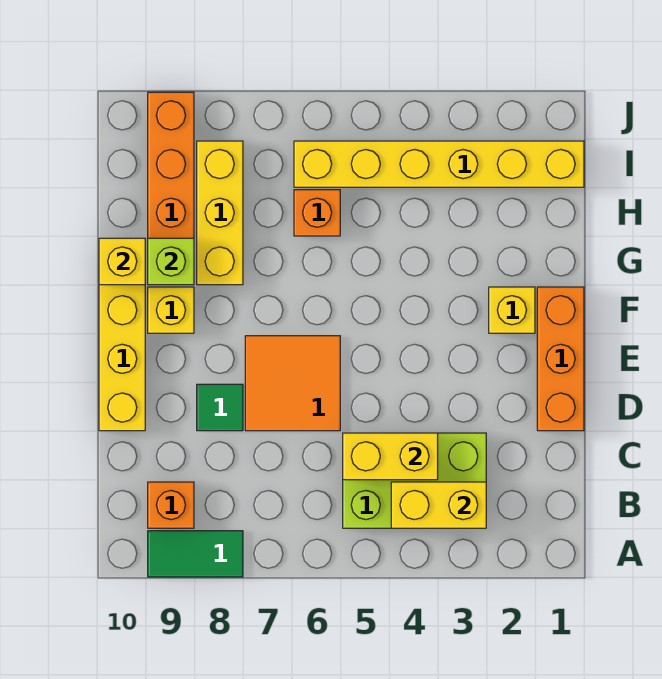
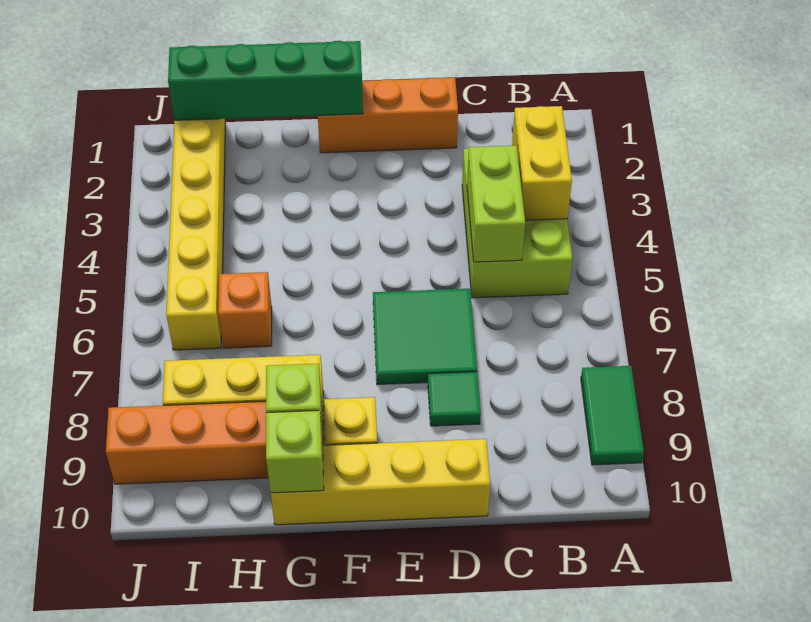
orange brick B9 level 1 -> none
yellow brick C4:C5 level 2 -> lime brick C4:C5 level 2
orange tile D6:E7 level 1 -> green tile D6:E7 level 1
none -> green brick F1:I1 level 2
yellow brick F2 level 1 -> none
yellow brick G10 level 2 -> lime brick G10 level 2

